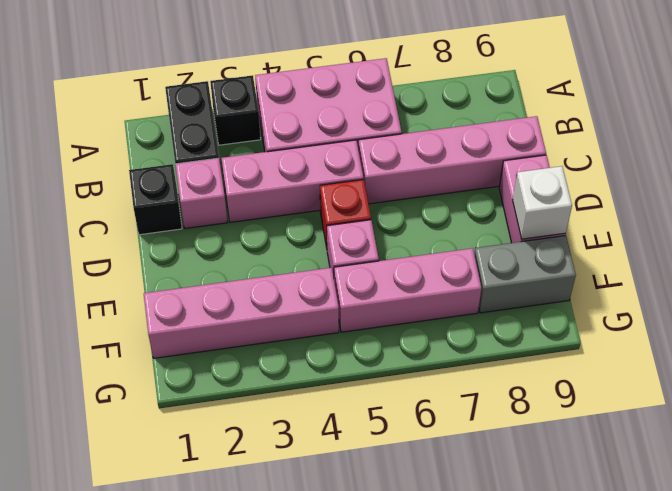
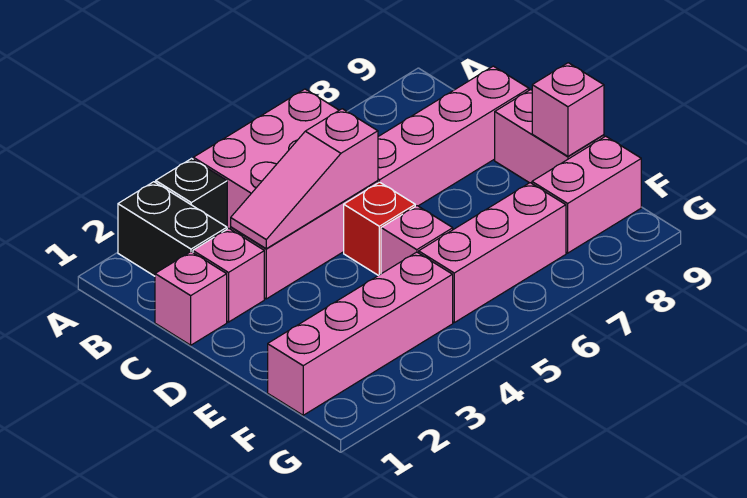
black brick C1 level 1 -> pink brick C1 level 1
none -> pink slope C3:C5 level 2 top 5
white brick E9 level 2 -> pink brick E9 level 2
grey brick F8:F9 level 1 -> pink brick F8:F9 level 1

